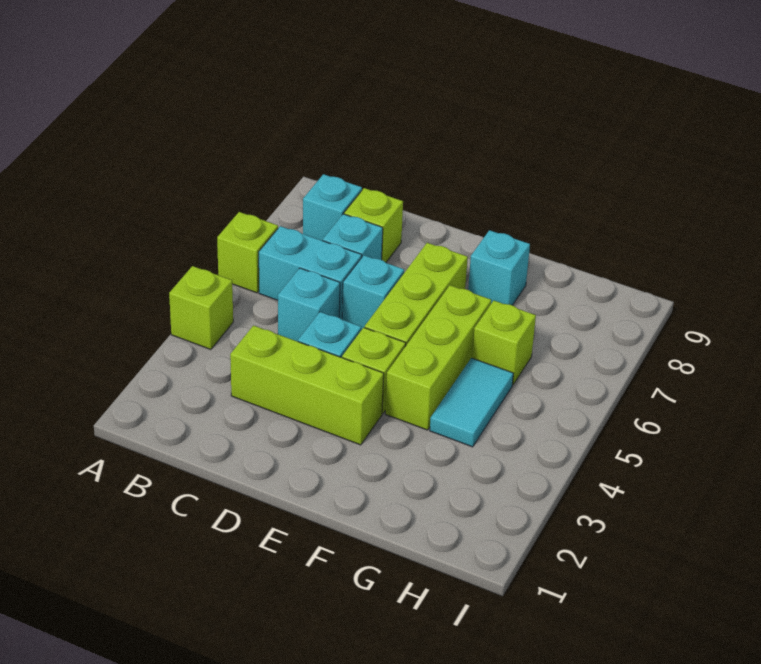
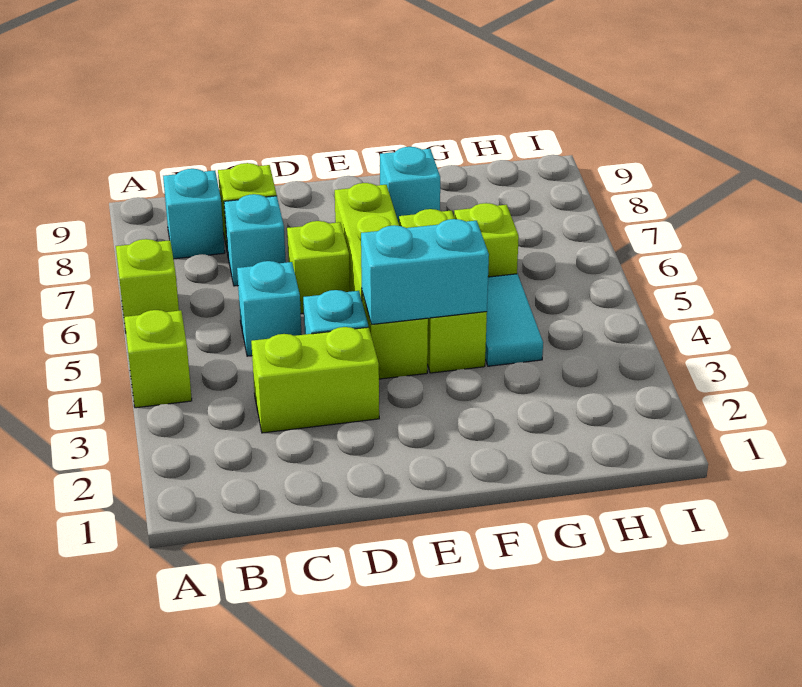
cyan brick B6:C6 level 1 -> cyan brick E4:F4 level 2
lime brick C3:E3 level 1 -> lime brick C3:D3 level 1
cyan brick D6 level 1 -> lime brick D6 level 1

